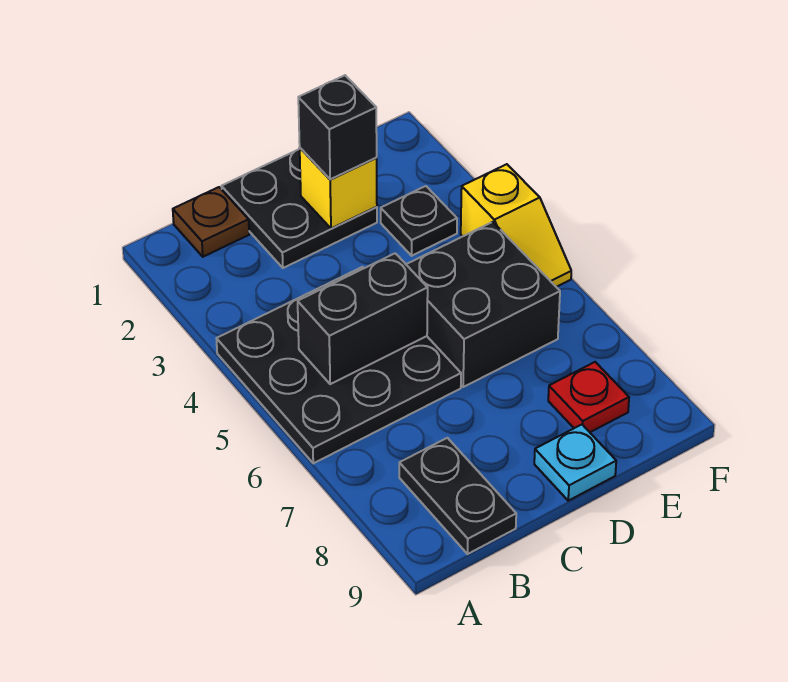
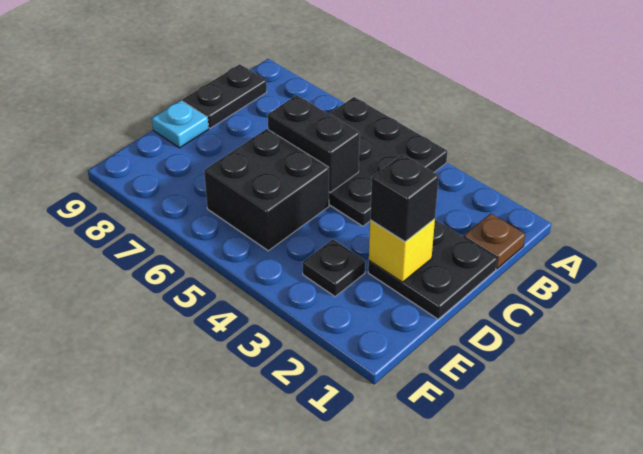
black brick B5:C5 level 2 -> black brick C5:C6 level 2
black plate B8:B9 level 1 -> black plate B9:C9 level 1
red plate E8 level 1 -> none
yellow slope F4:F5 level 1 top 4 -> none

